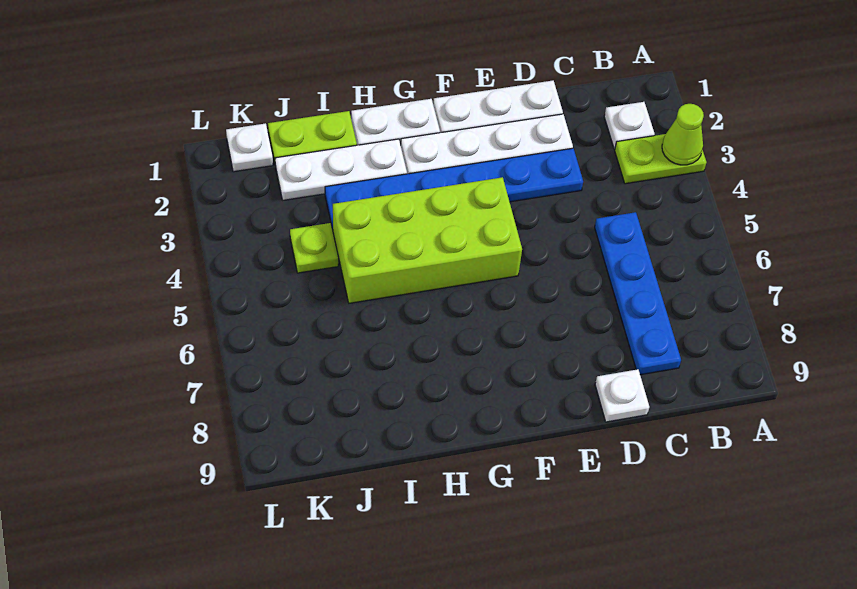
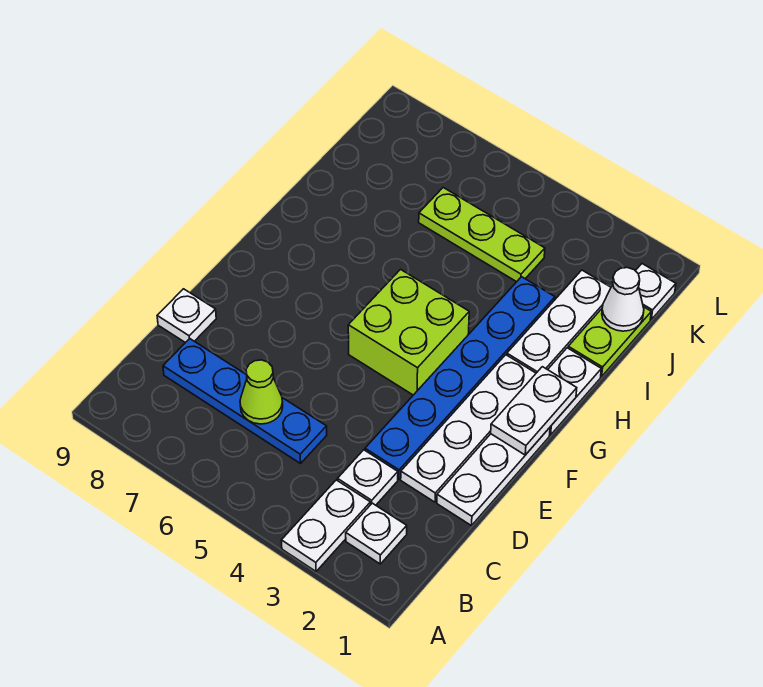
lime plate A3:B3 level 1 -> white plate A3:B3 level 1
lime cone A3 level 2 -> lime cone C6 level 2
none -> white plate C3 level 1
none -> white plate F1:G1 level 2
lime brick F4:I5 level 1 -> lime brick F4:G5 level 1
none -> white cone J1 level 2
lime plate J4 level 1 -> lime plate J4:J6 level 1

